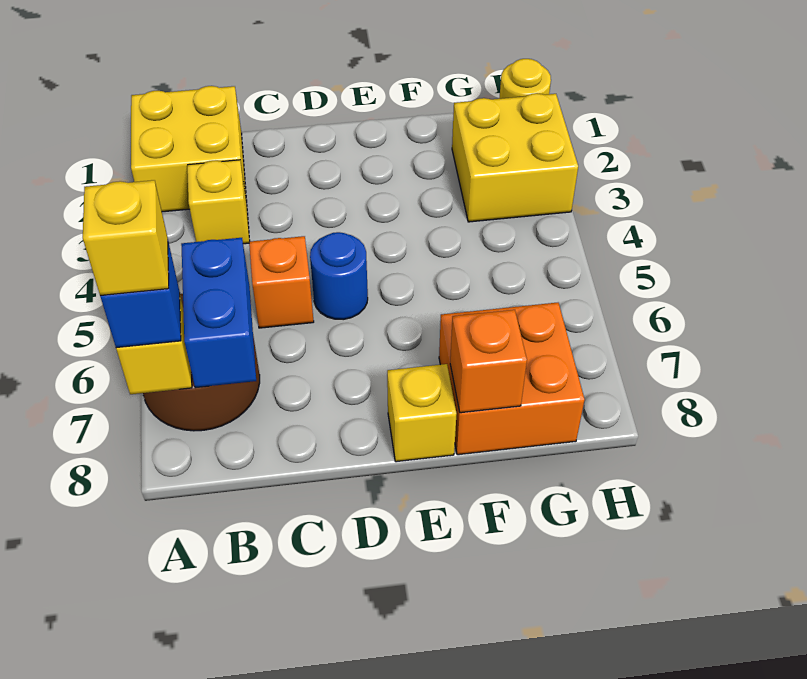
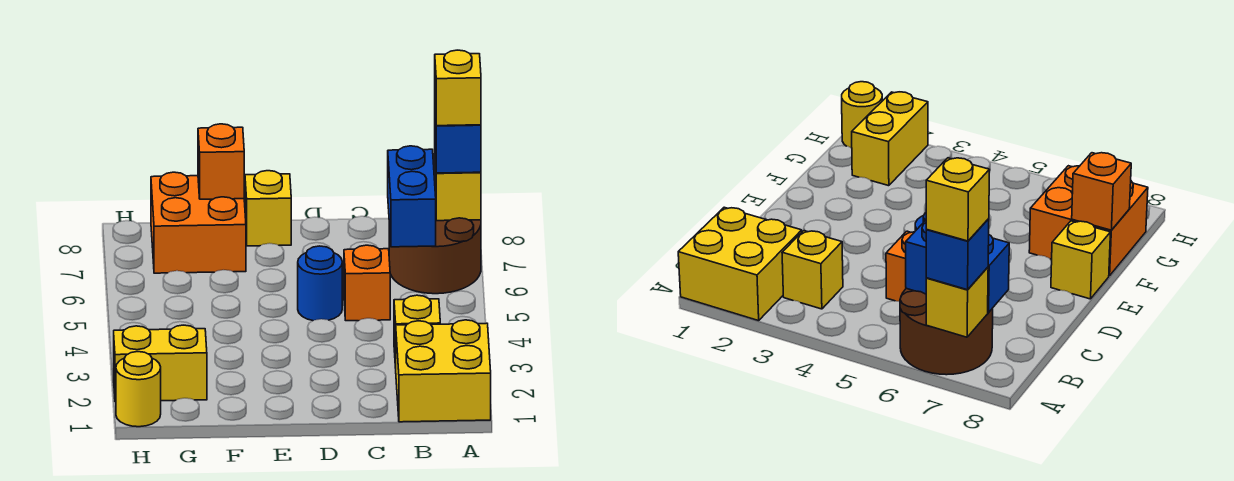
yellow brick G2:H3 level 1 -> yellow brick G2:H2 level 1

